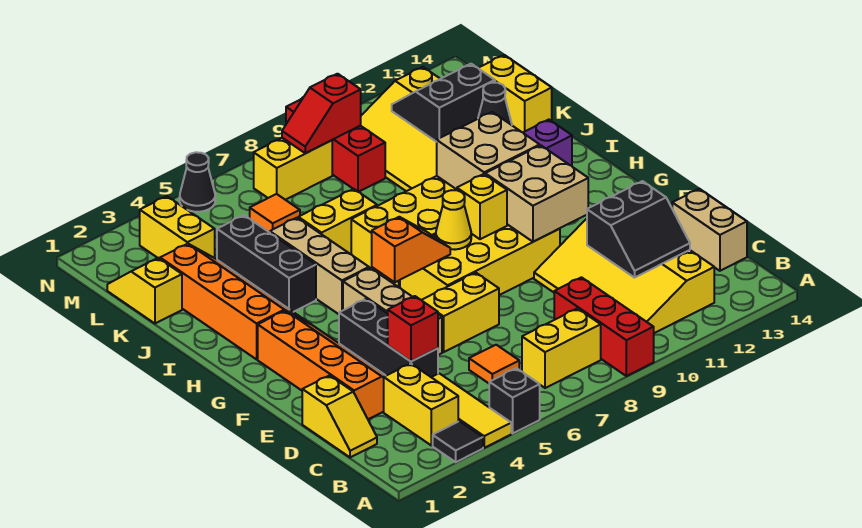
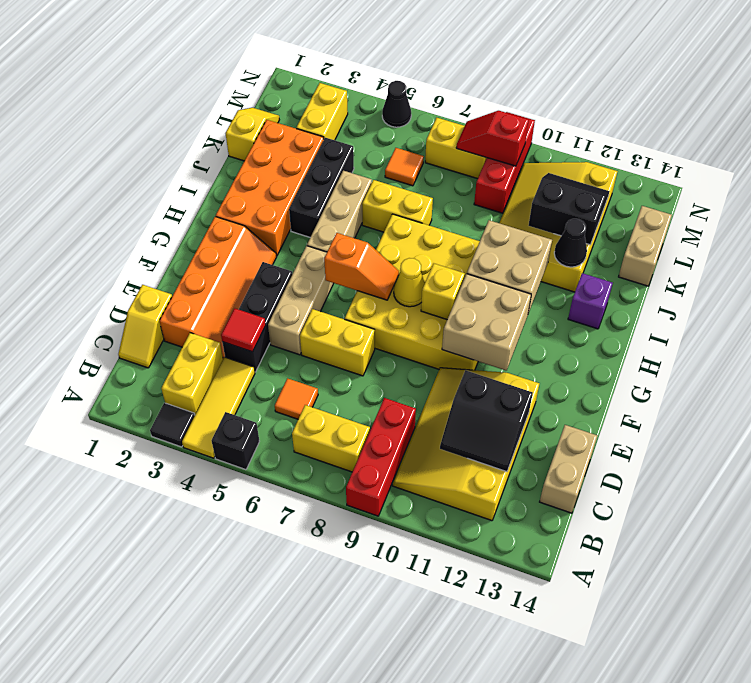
red brick D4 level 2 -> red tile D4 level 2
orange slope H2:K3 level 1 top 2 -> orange brick H2:K3 level 1
yellow brick K14:L14 level 1 -> tan brick K14:L14 level 1

